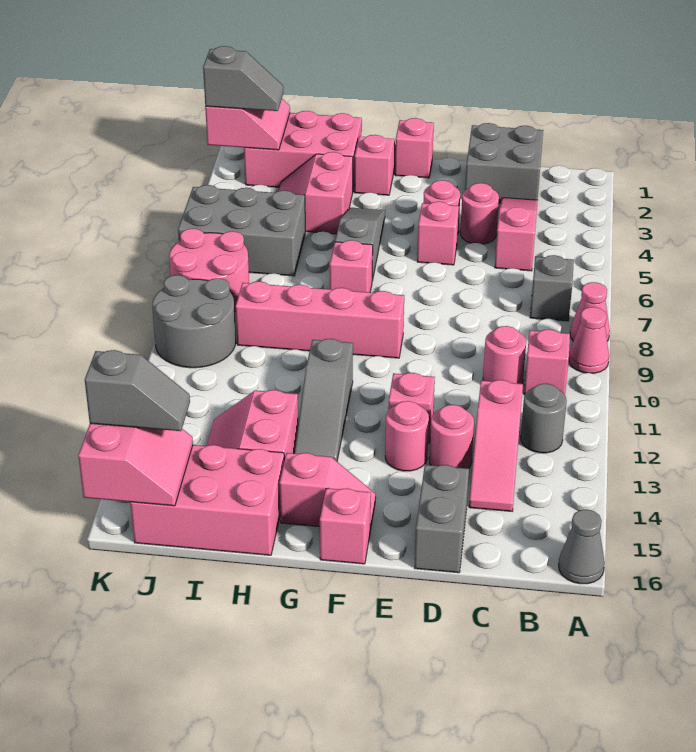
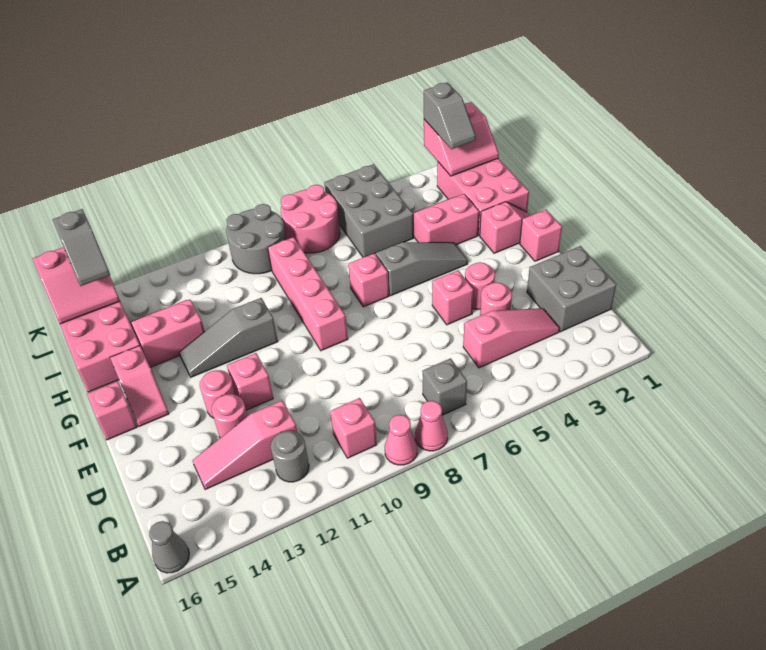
pink round brick C10 level 1 -> none
grey brick D15:D16 level 1 -> none

